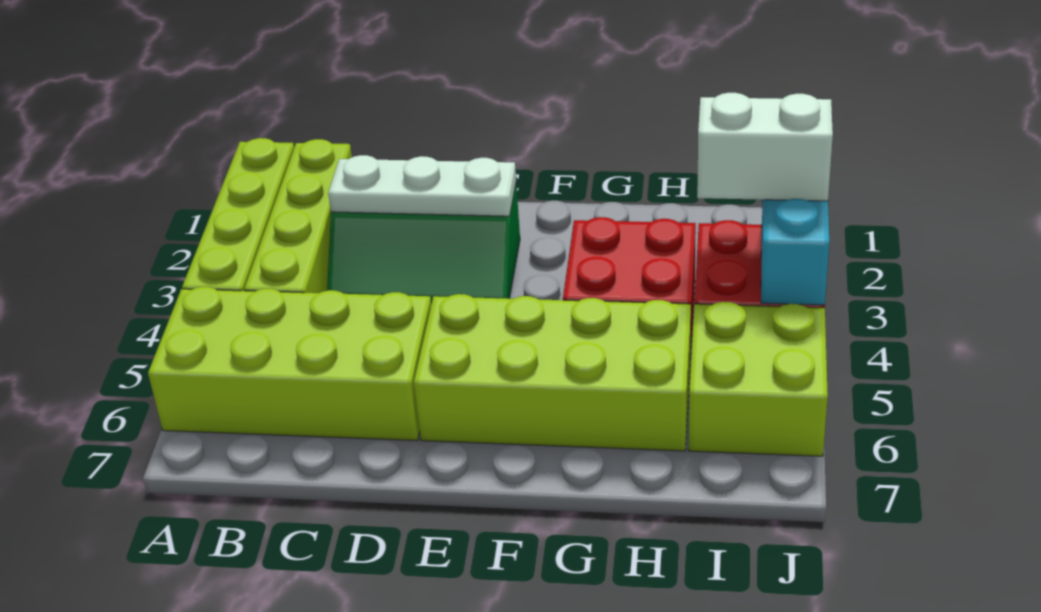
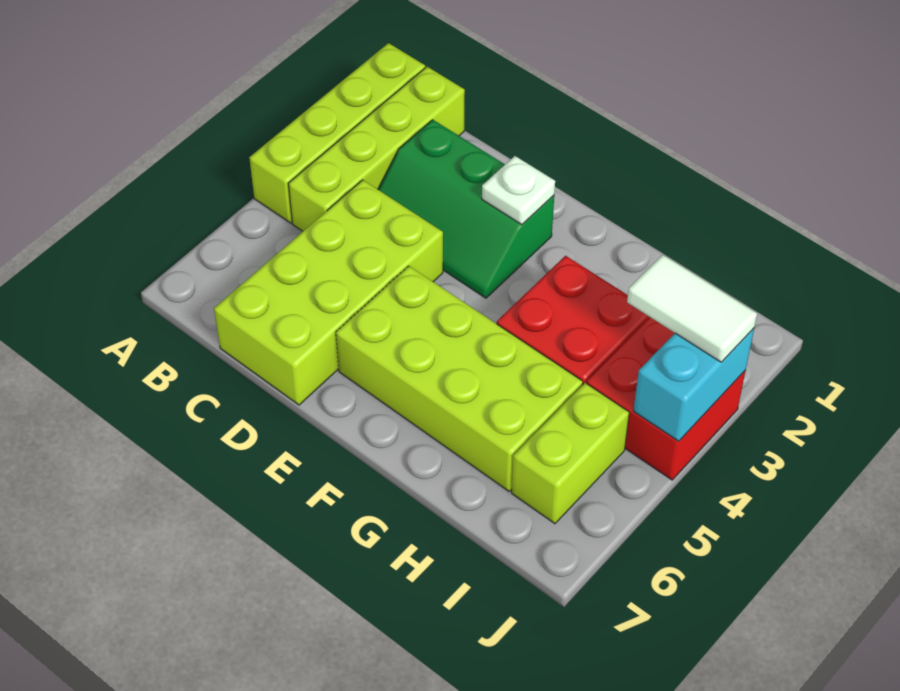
lime brick A5:D6 level 1 -> lime brick C4:D7 level 1
white plate C2:E2 level 2 -> white plate E2 level 2
white brick I3:J3 level 3 -> white tile I3:J3 level 3
lime brick I5:J6 level 1 -> lime brick I5:I6 level 1

